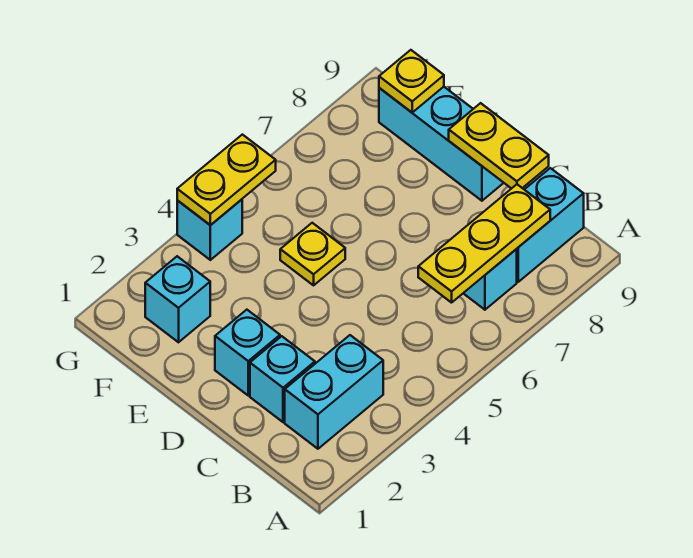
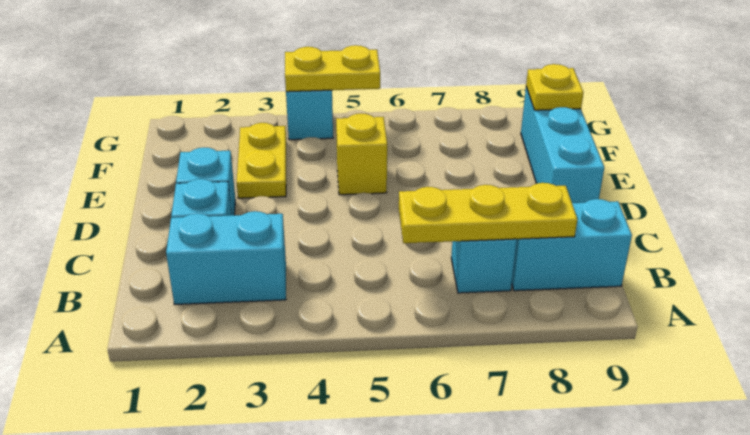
yellow plate C9:D9 level 2 -> yellow plate E3:F3 level 1
yellow plate E5 level 1 -> yellow brick E5 level 1
cyan brick F2 level 1 -> none

